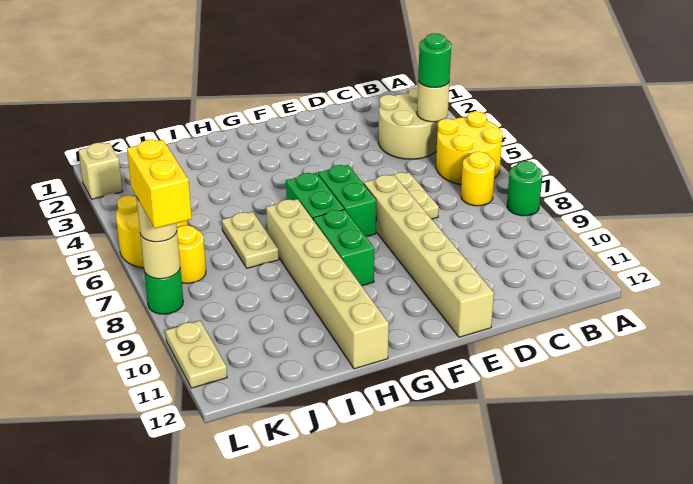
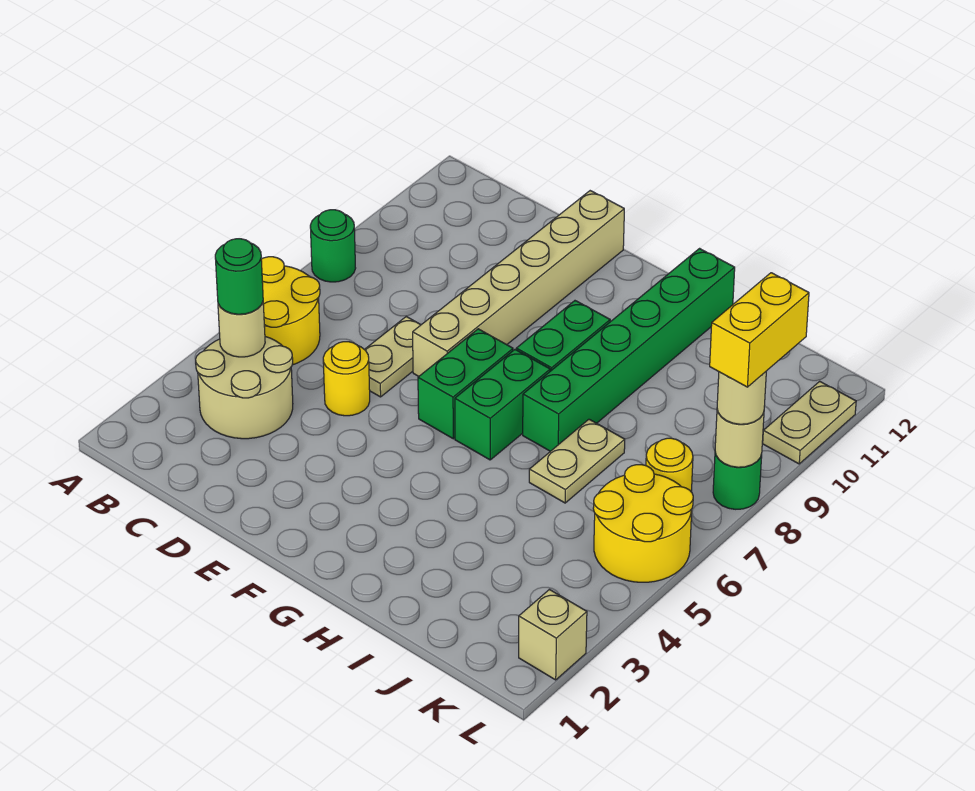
yellow round brick B7 level 1 -> yellow round brick D5 level 1
tan brick H7:H12 level 1 -> green brick H7:H12 level 1

